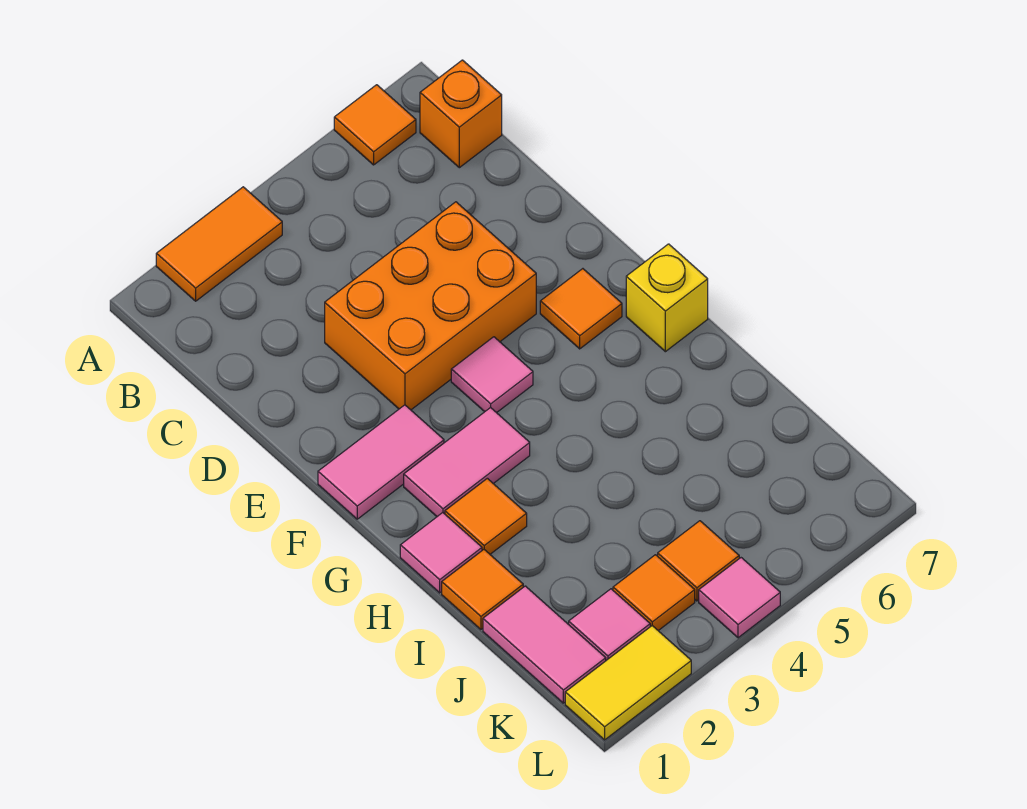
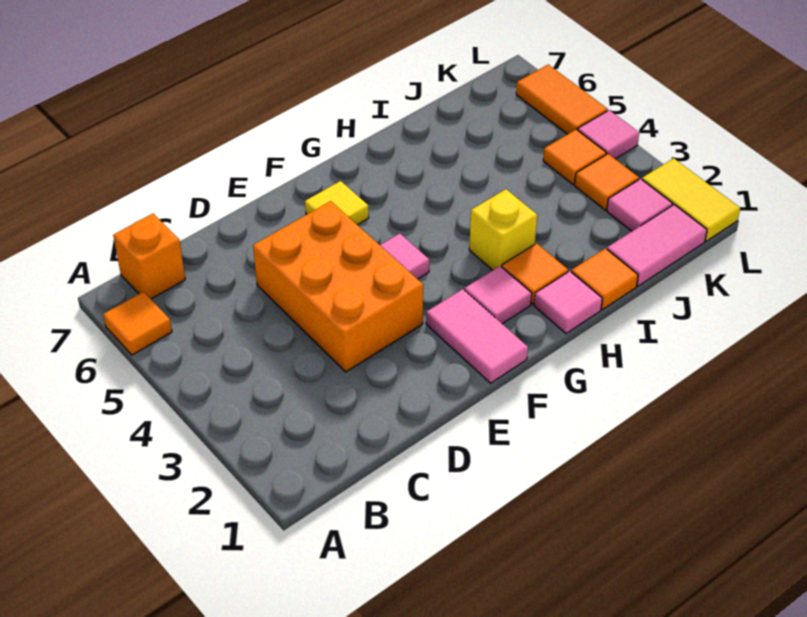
orange tile A2:A3 level 1 -> orange tile L5:L6 level 1
orange tile F6 level 1 -> yellow tile F6 level 1
pink tile G2:G3 level 1 -> pink tile G2 level 1
yellow brick G7 level 1 -> yellow brick H3 level 1

